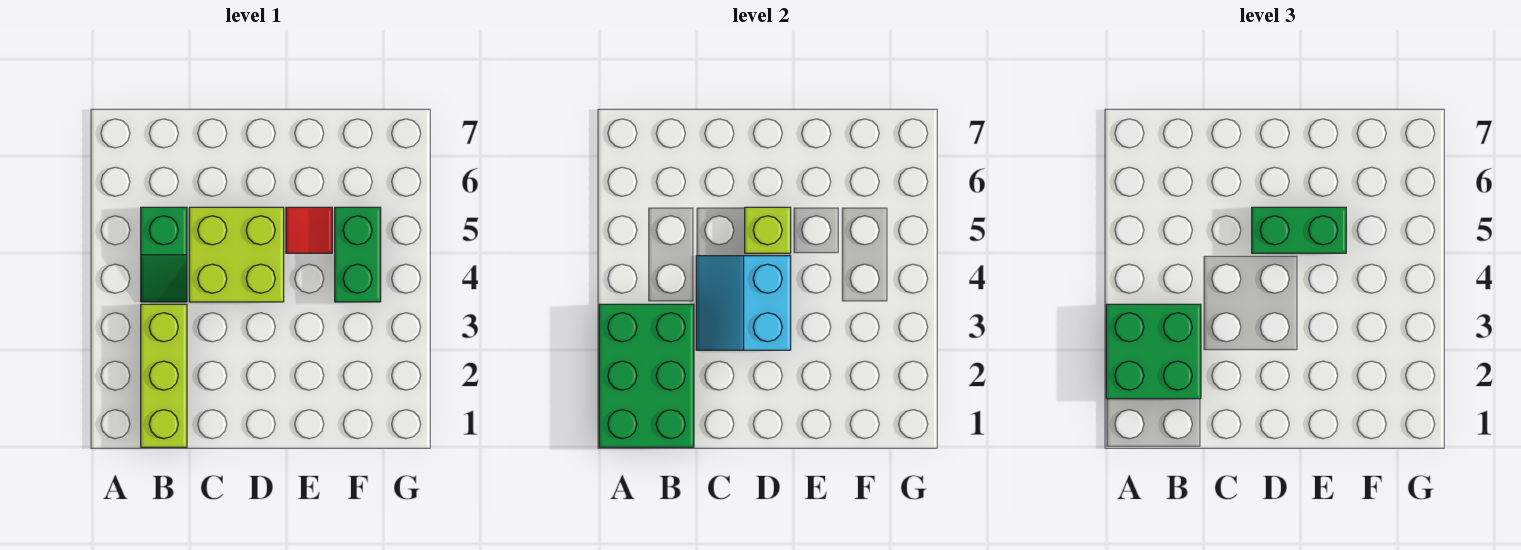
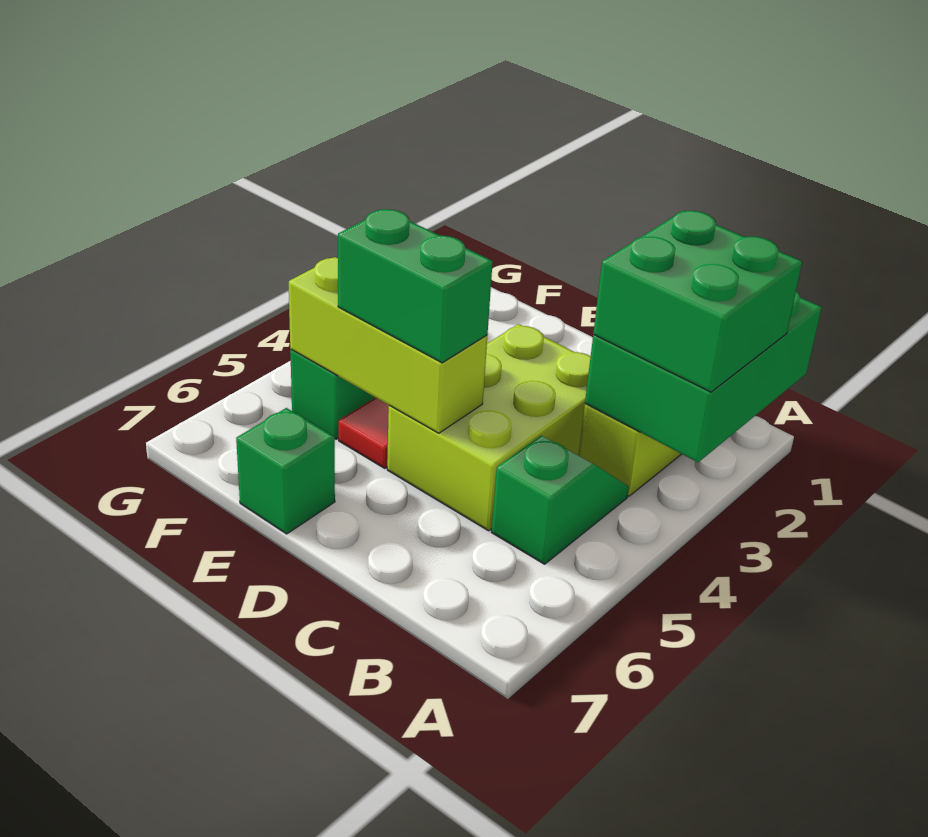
cyan slope C3:D4 level 2 top D -> none
lime brick C4:D5 level 1 -> lime brick C3:D5 level 1
lime brick D5 level 2 -> lime brick D5:F5 level 2
none -> green brick E7 level 1

